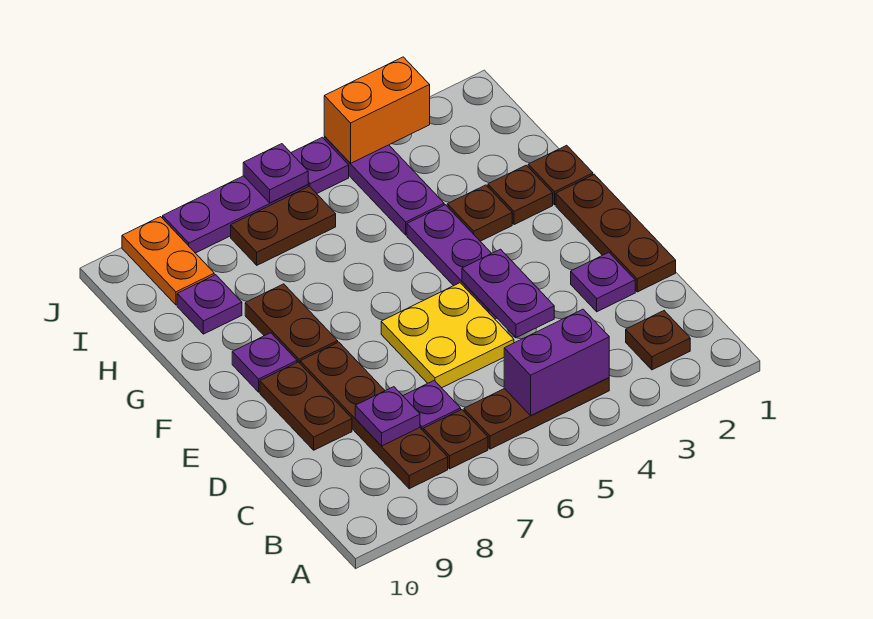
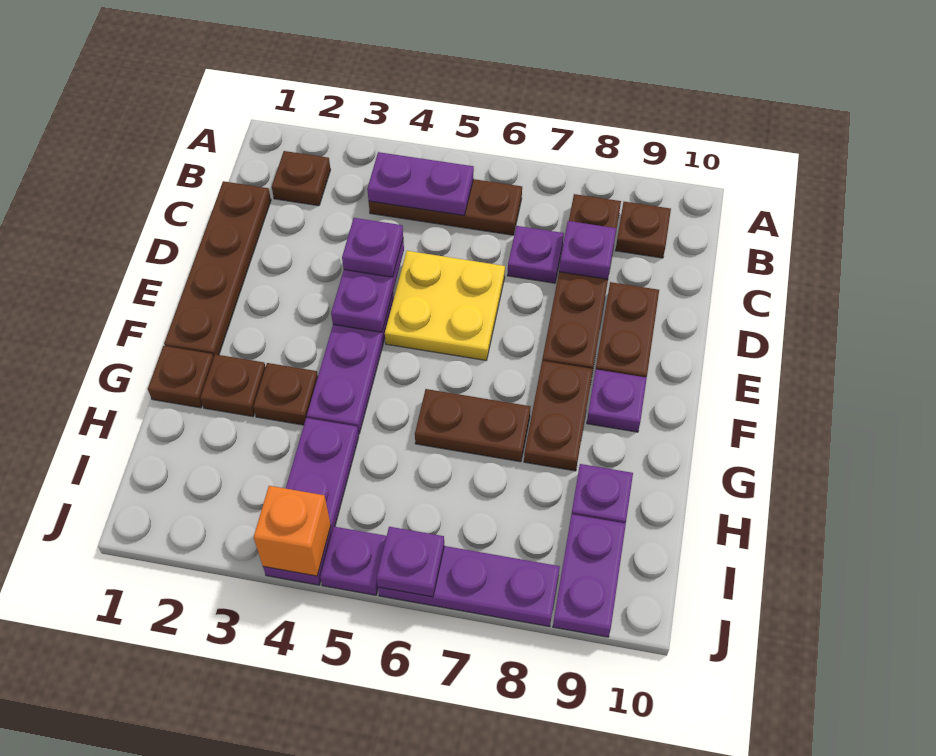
purple brick B4:B5 level 2 -> purple plate B4:B5 level 2
brown plate B7 level 1 -> brown plate B9 level 1
brown plate D1:F1 level 1 -> brown plate C1:F1 level 1
purple plate D2 level 1 -> purple plate D4 level 3
brown plate I6:I7 level 1 -> brown plate G6:G7 level 1
orange plate I9:J9 level 1 -> purple plate I9:J9 level 1
orange brick J3:J4 level 2 -> orange brick J4 level 2

